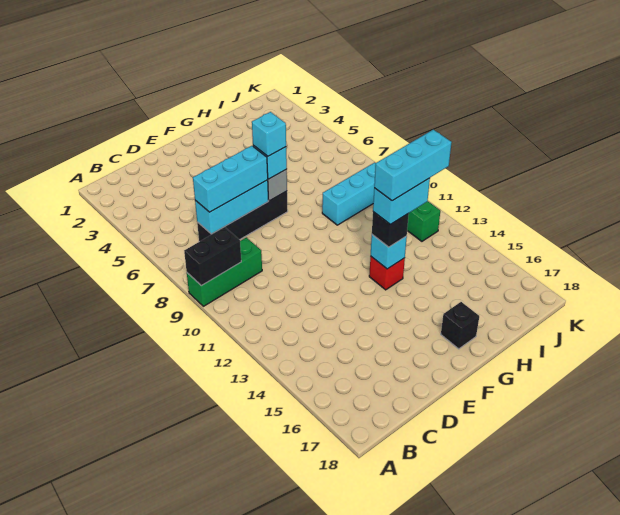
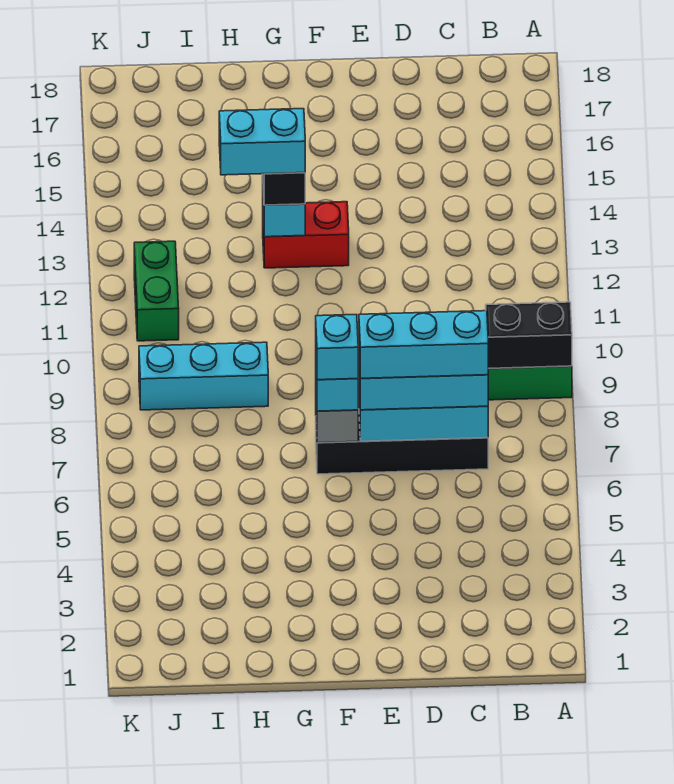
red brick G13 level 1 -> red brick F13:G13 level 1
cyan brick G13:I13 level 5 -> cyan brick C7:E7 level 4
black brick G17 level 1 -> none

